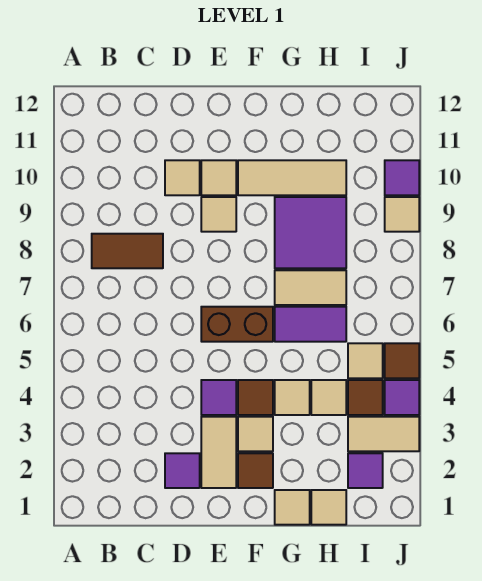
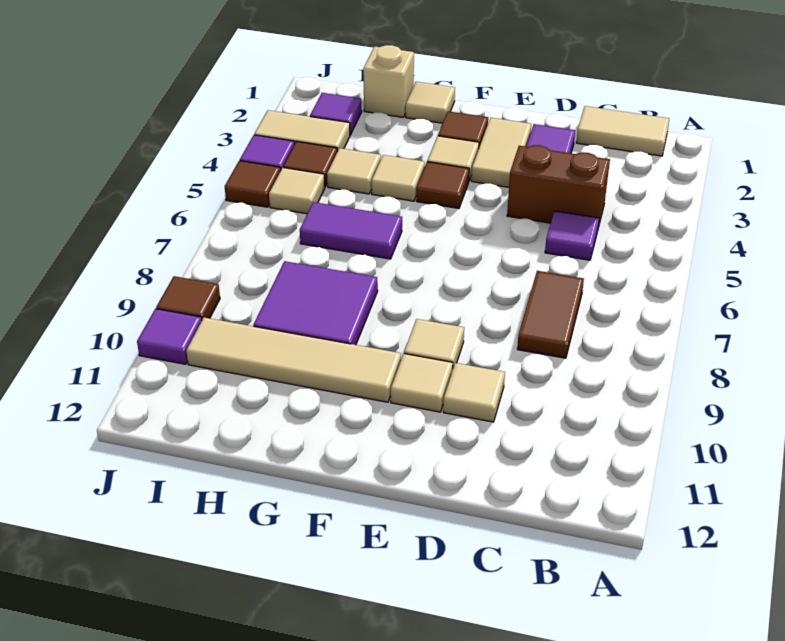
brown tile B8:C8 level 1 -> brown tile C7:C8 level 1
purple tile E4 level 1 -> purple tile C5 level 1
brown brick E6:F6 level 1 -> brown brick C4:D4 level 1
tan tile F10:H10 level 1 -> tan tile F10:I10 level 1
tan tile G7:H7 level 1 -> tan tile B1:C1 level 1
tan tile H1 level 1 -> tan brick H1 level 1
tan tile J9 level 1 -> brown tile J9 level 1

